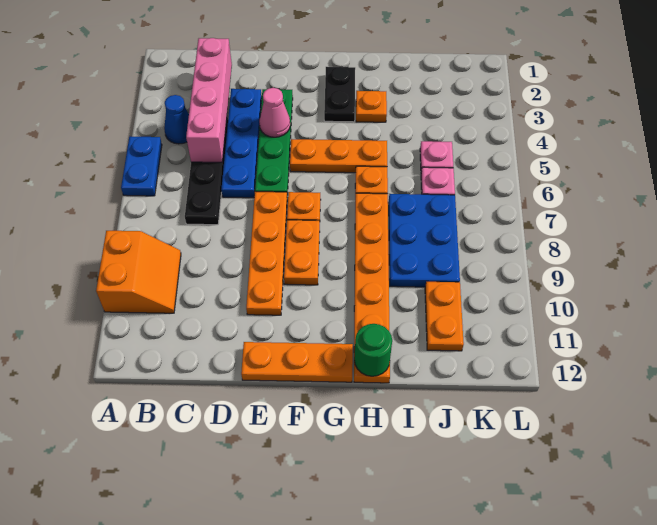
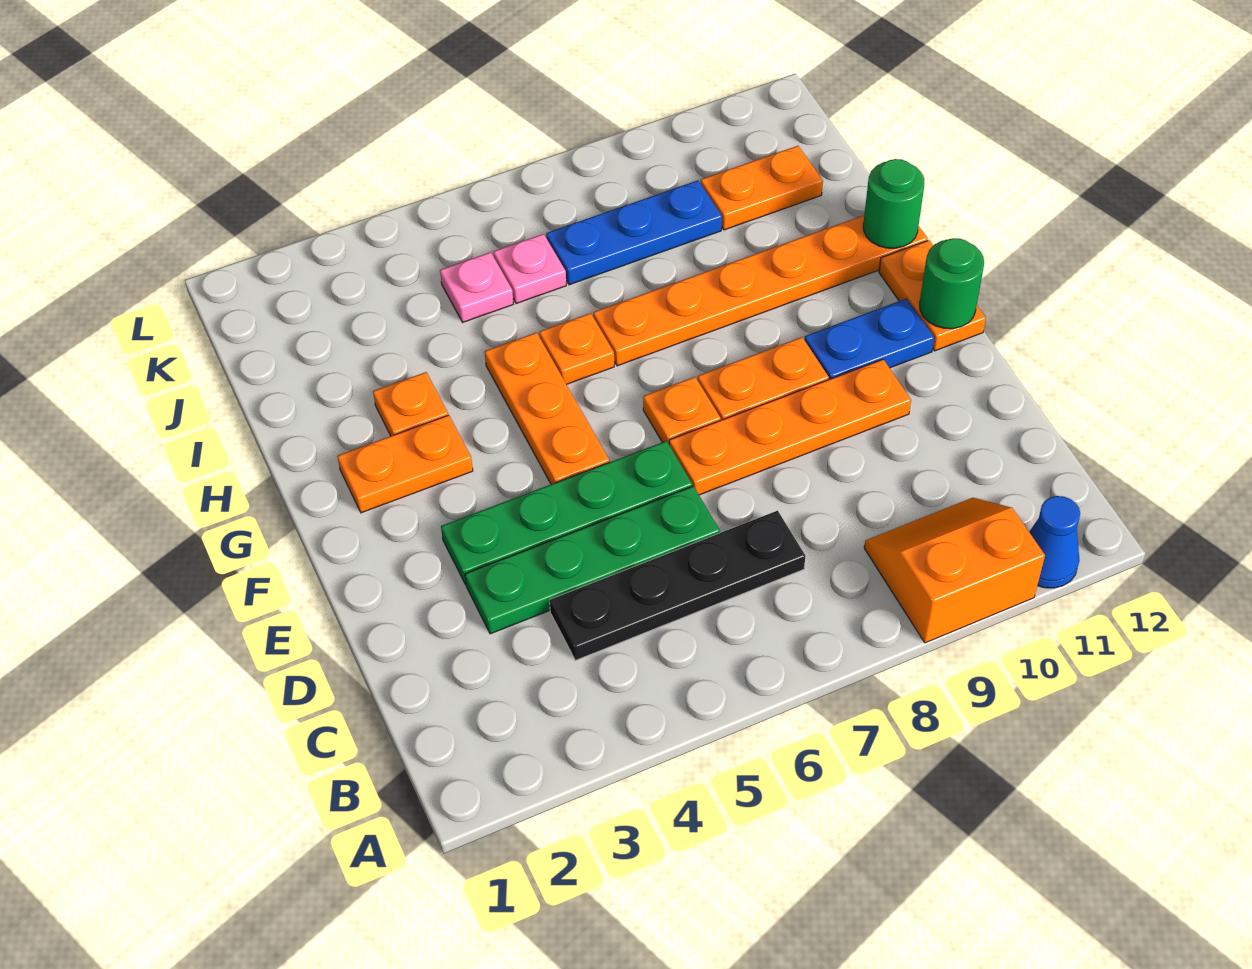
blue plate A5:A6 level 1 -> blue plate F10:F11 level 1
blue cone B4 level 1 -> blue cone A11 level 1
pink brick C2:C5 level 2 -> none
blue plate D3:D6 level 1 -> green plate D3:D6 level 1
pink cone E4 level 2 -> none
orange plate E12:G12 level 1 -> orange plate F12:G12 level 1
none -> green round brick F12 level 2
black plate G2:G3 level 1 -> orange plate G2:G3 level 1
blue plate I7:J9 level 1 -> blue plate J7:J9 level 1

